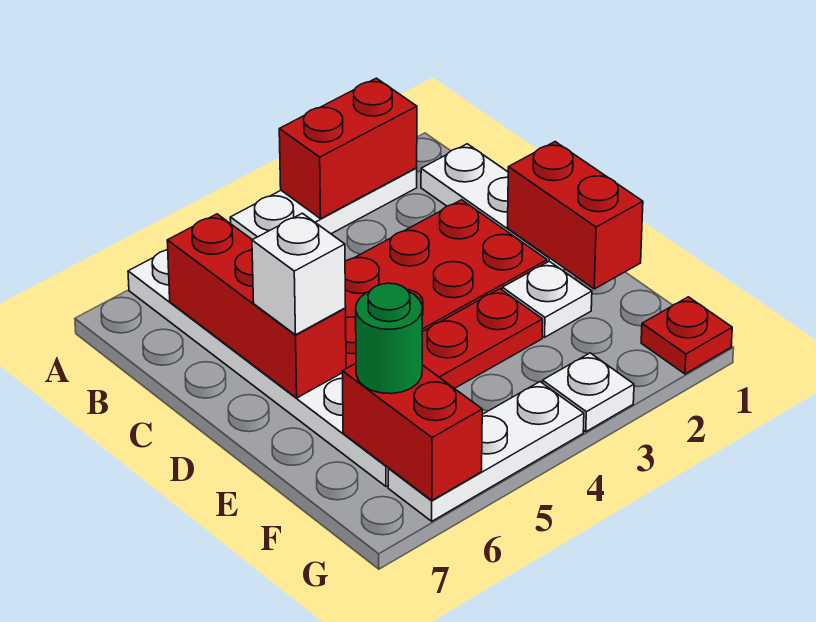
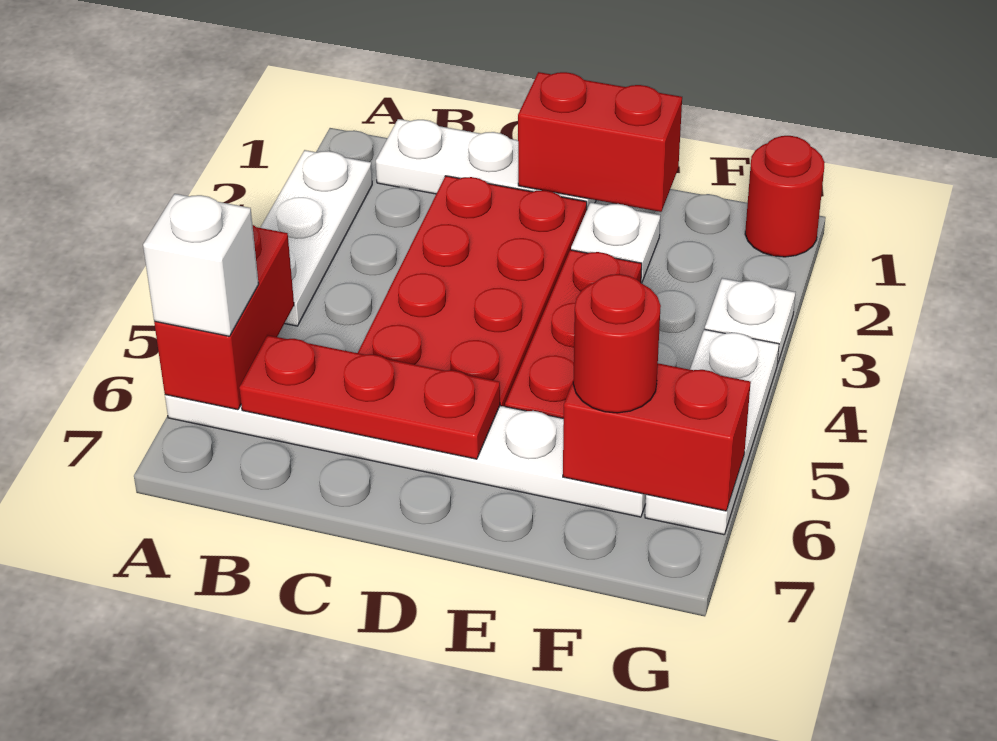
red brick A2:A3 level 2 -> red brick A5:A6 level 2
red brick B6:D6 level 2 -> red plate B6:D6 level 2
white brick D6 level 3 -> white brick A6 level 3
green round brick F6 level 3 -> red round brick F6 level 3
red plate G1 level 1 -> red round brick G1 level 1

